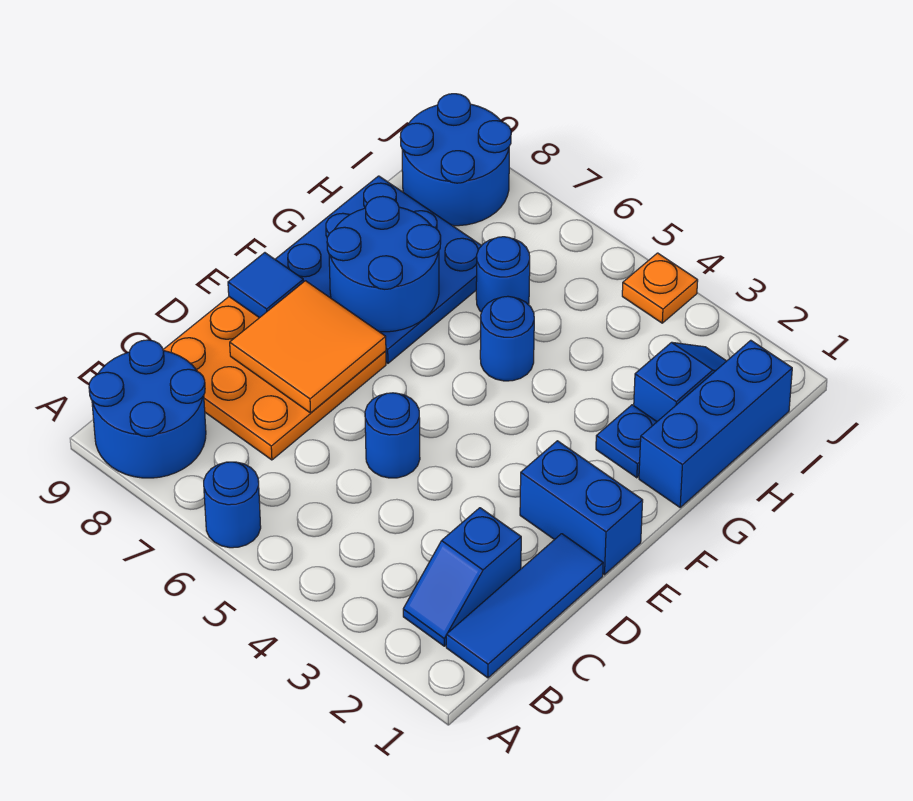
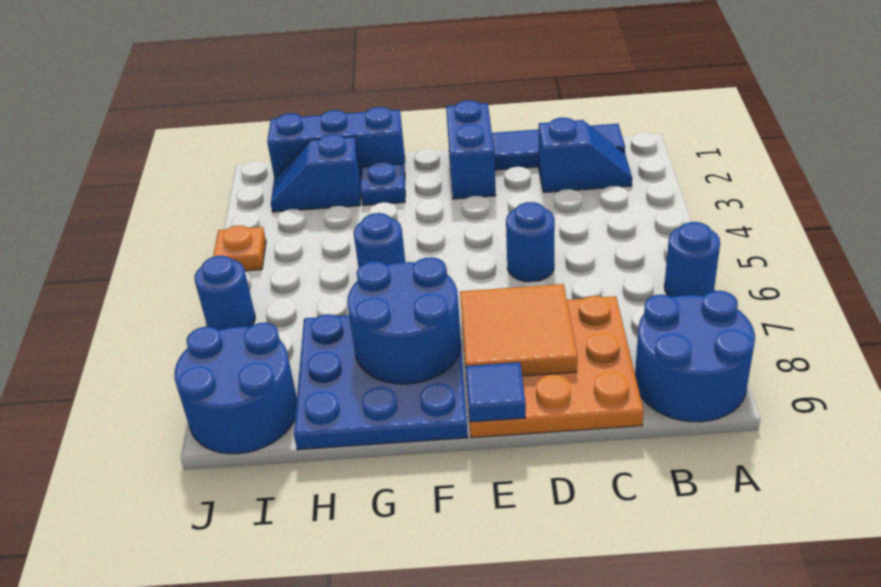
blue round brick H6 level 1 -> blue round brick J6 level 1

